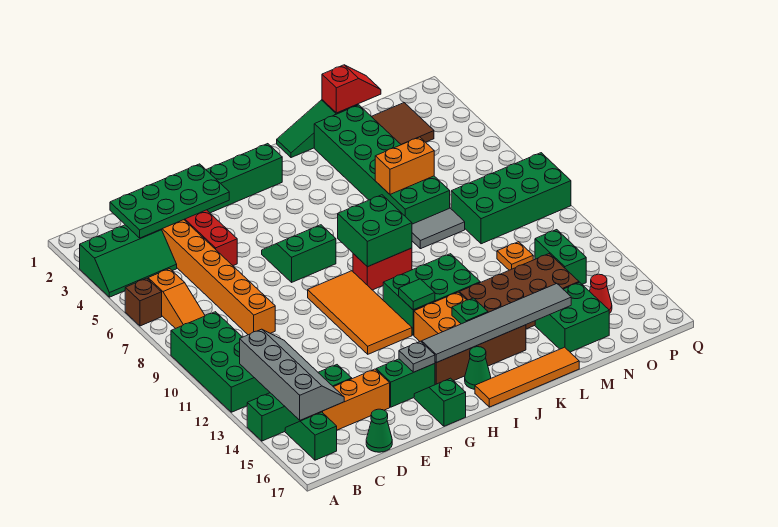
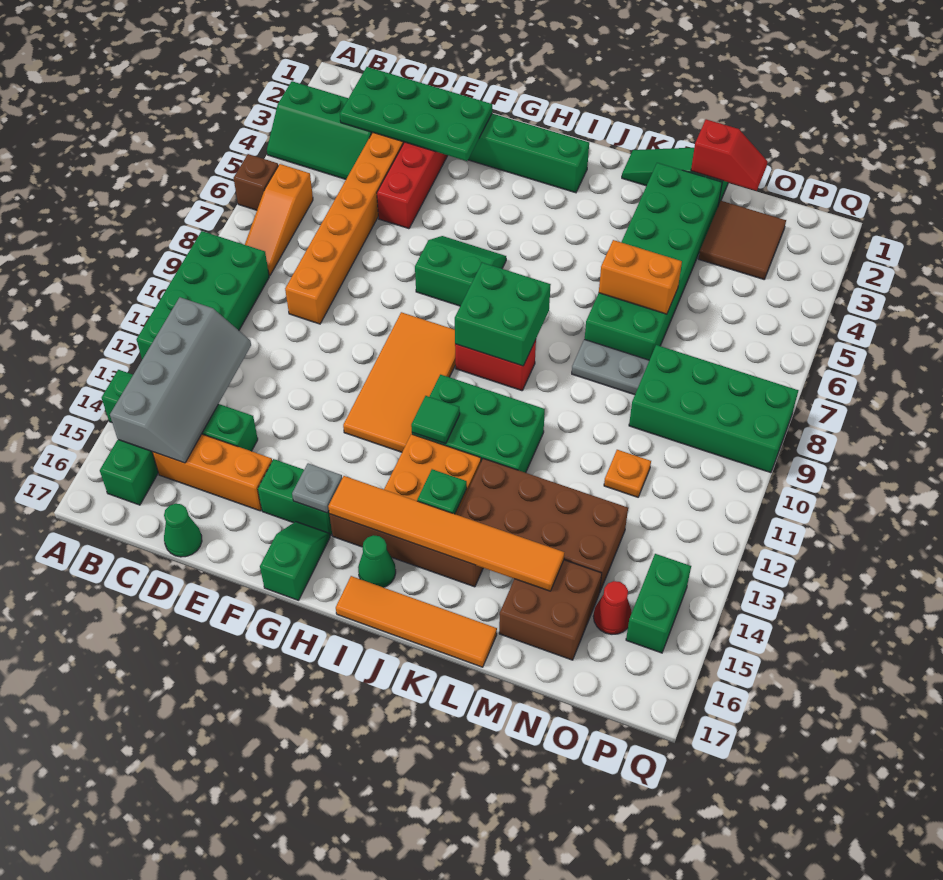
grey tile H15:M15 level 2 -> orange tile H15:M15 level 2
grey tile L8:M8 level 1 -> grey plate L8:M8 level 1
green brick M15:N16 level 1 -> brown brick M15:N16 level 1
green brick O12:O13 level 1 -> green brick P14:P15 level 1

